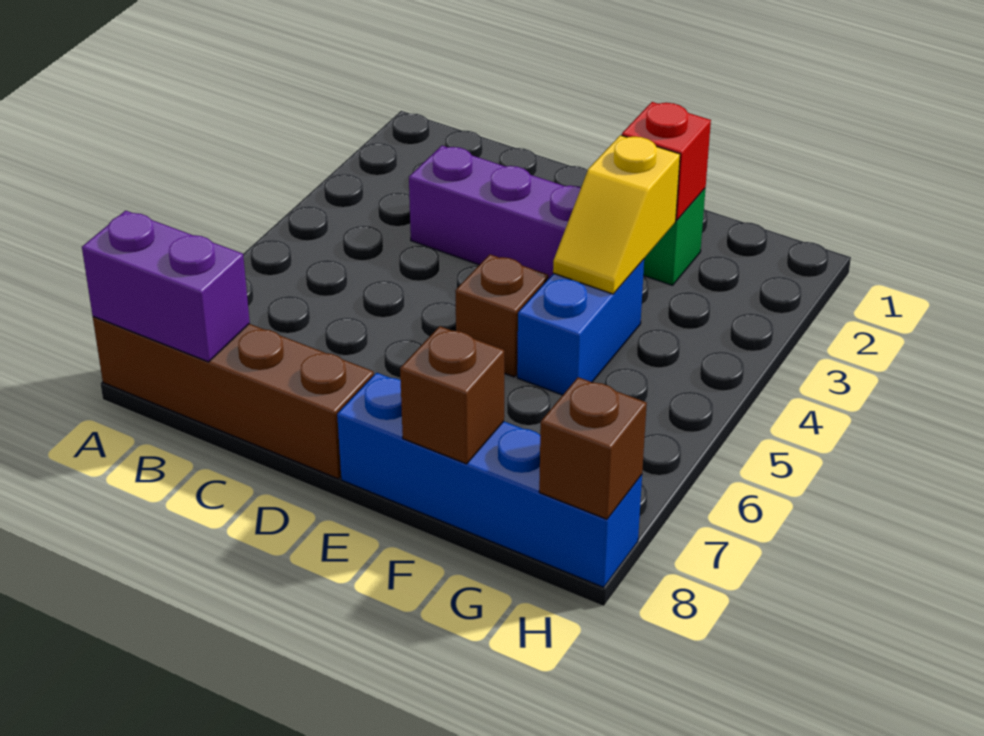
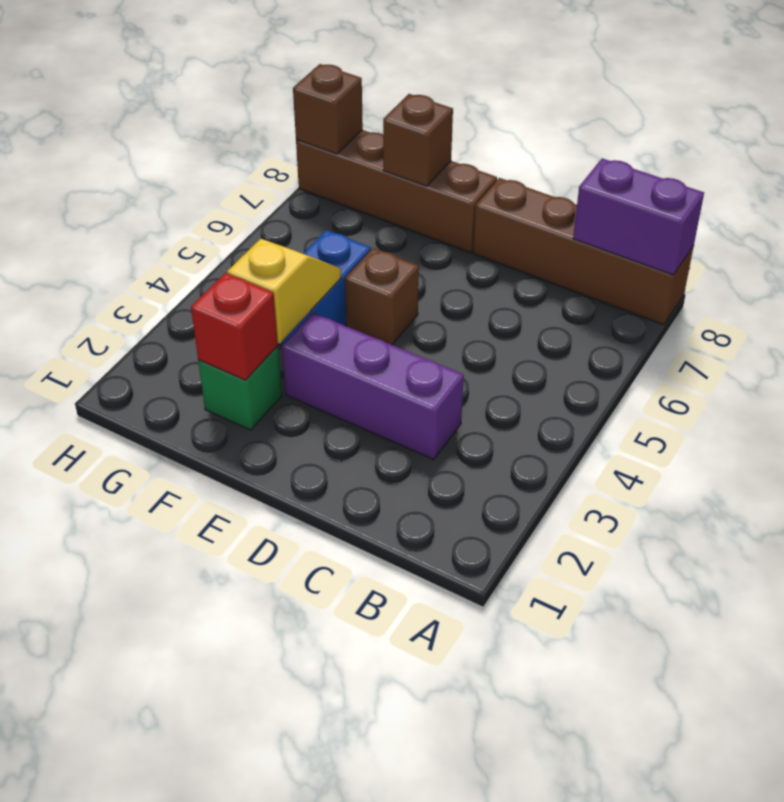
blue brick E8:H8 level 1 -> brown brick E8:H8 level 1

